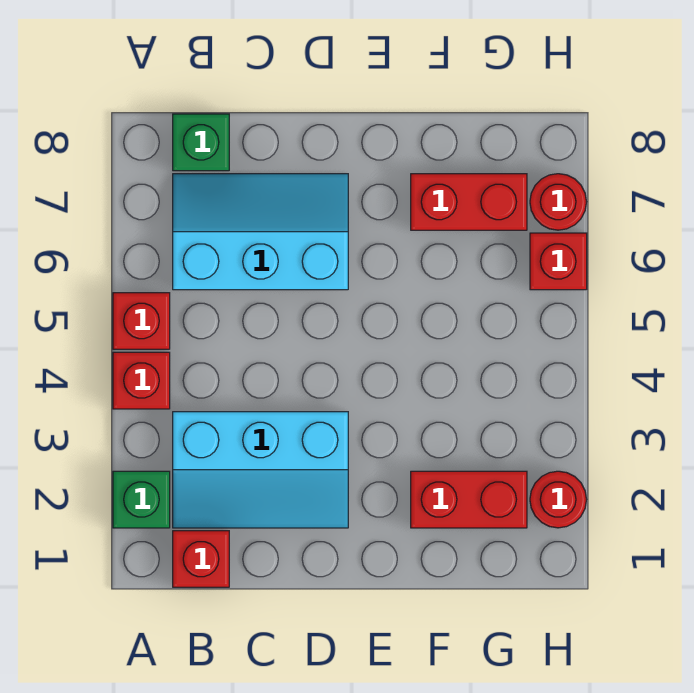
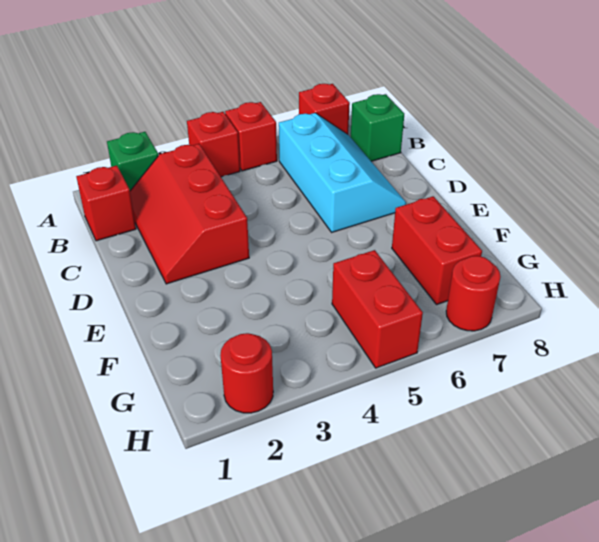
cyan slope B2:D3 level 1 top 3 -> red slope B2:D3 level 1 top 3
red brick F2:G2 level 1 -> red brick G5:H5 level 1
red brick H6 level 1 -> red brick A7 level 1

